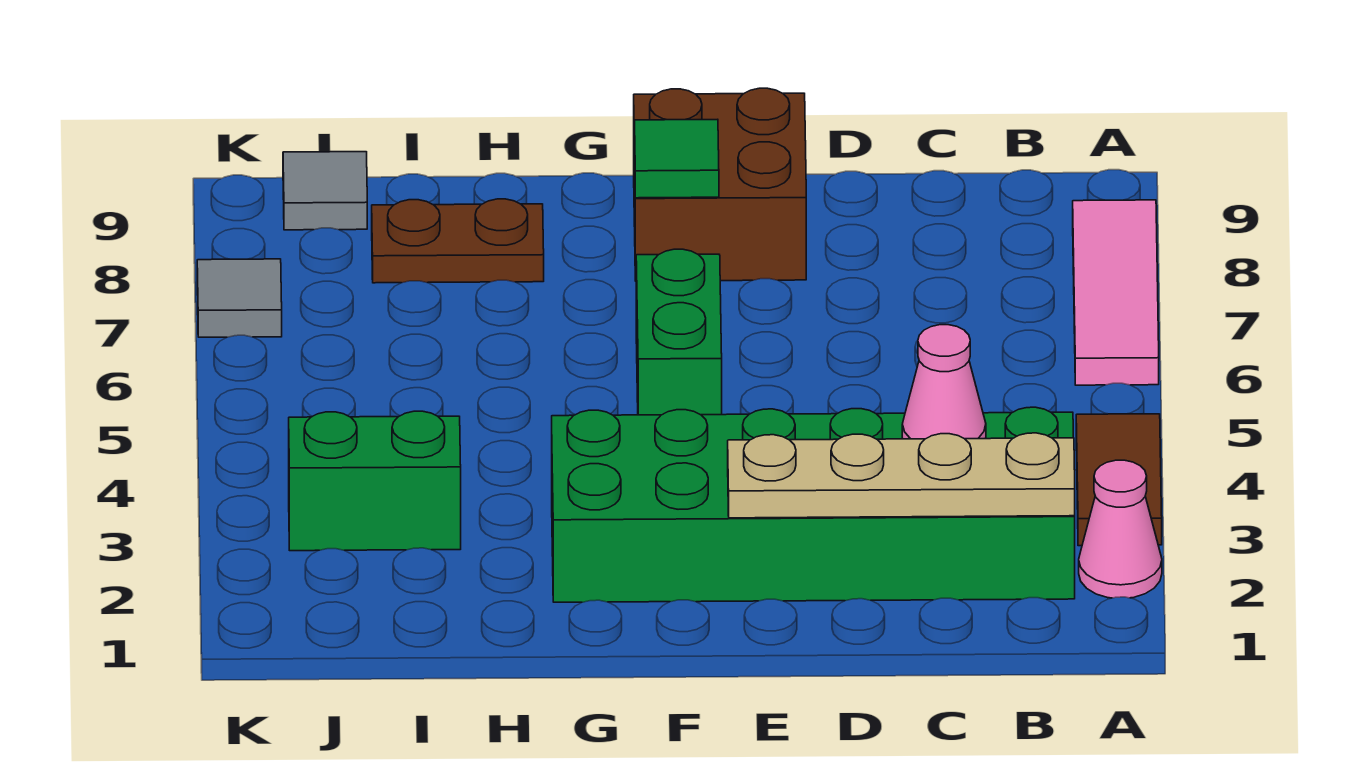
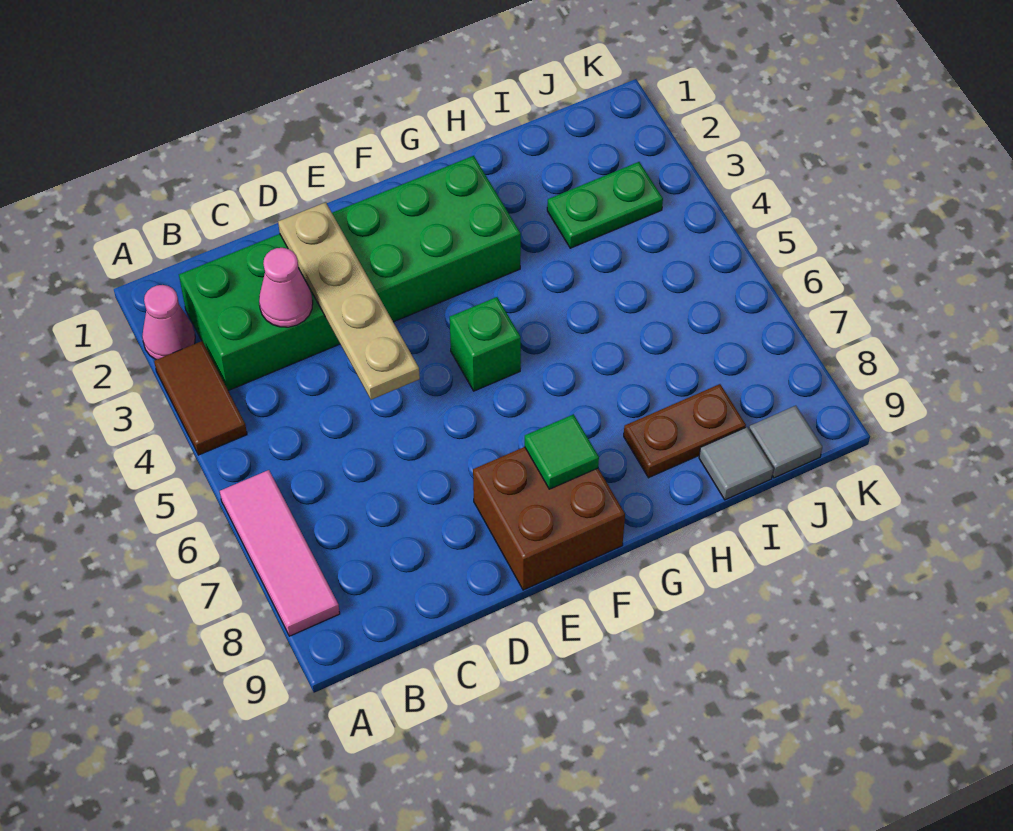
tan plate B2:E2 level 2 -> tan plate D2:D5 level 2
green brick F5:F6 level 1 -> green brick F5 level 1
green brick I3:J3 level 1 -> green plate I3:J3 level 1
grey tile K7 level 1 -> grey tile I9 level 1

